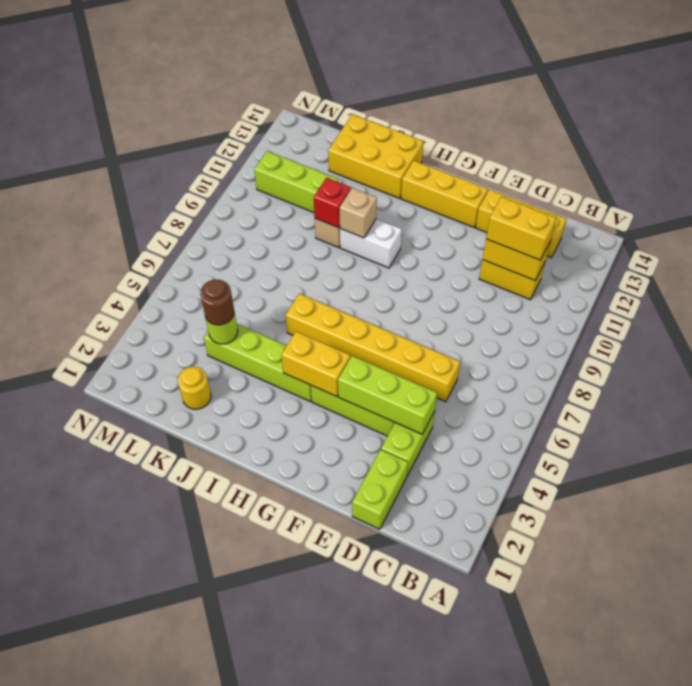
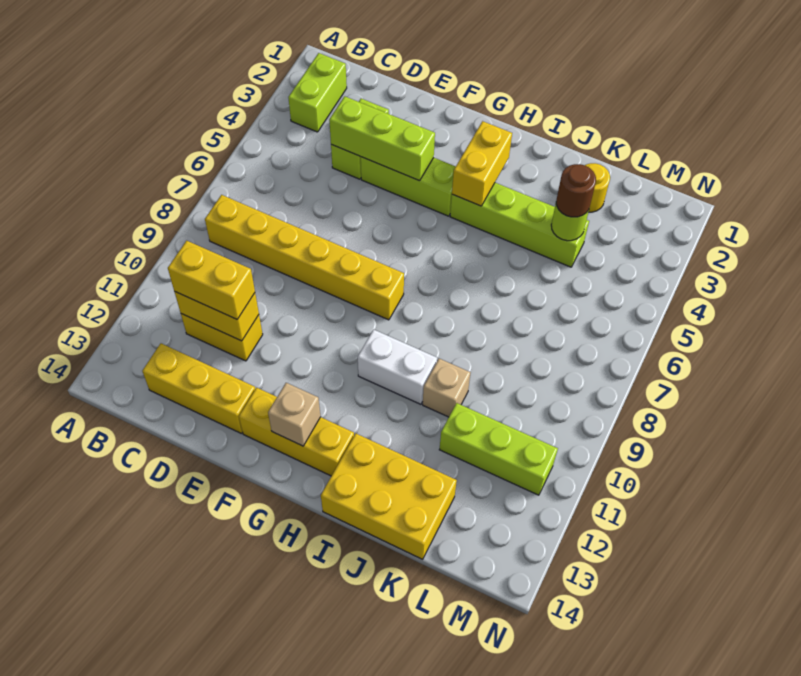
lime brick D1:D2 level 1 -> lime brick B2:B3 level 1
yellow brick D6:I6 level 1 -> yellow brick B8:G8 level 1
yellow brick G4:H4 level 2 -> yellow brick H3:H4 level 2
tan brick I10 level 2 -> tan brick G13 level 2
red brick J10 level 2 -> none

